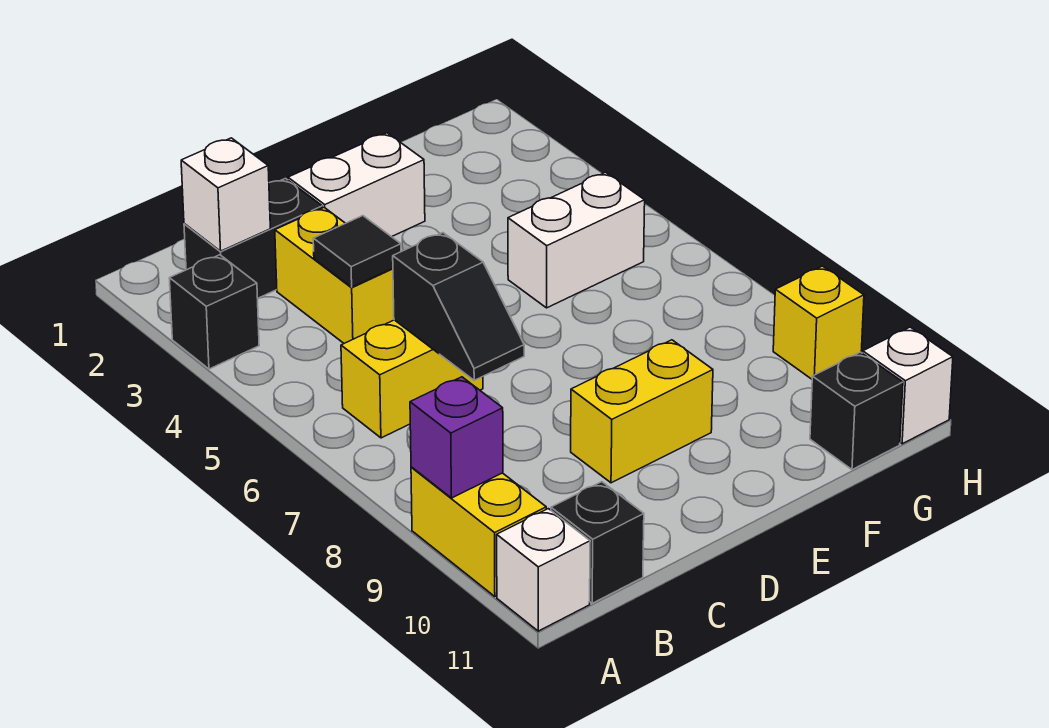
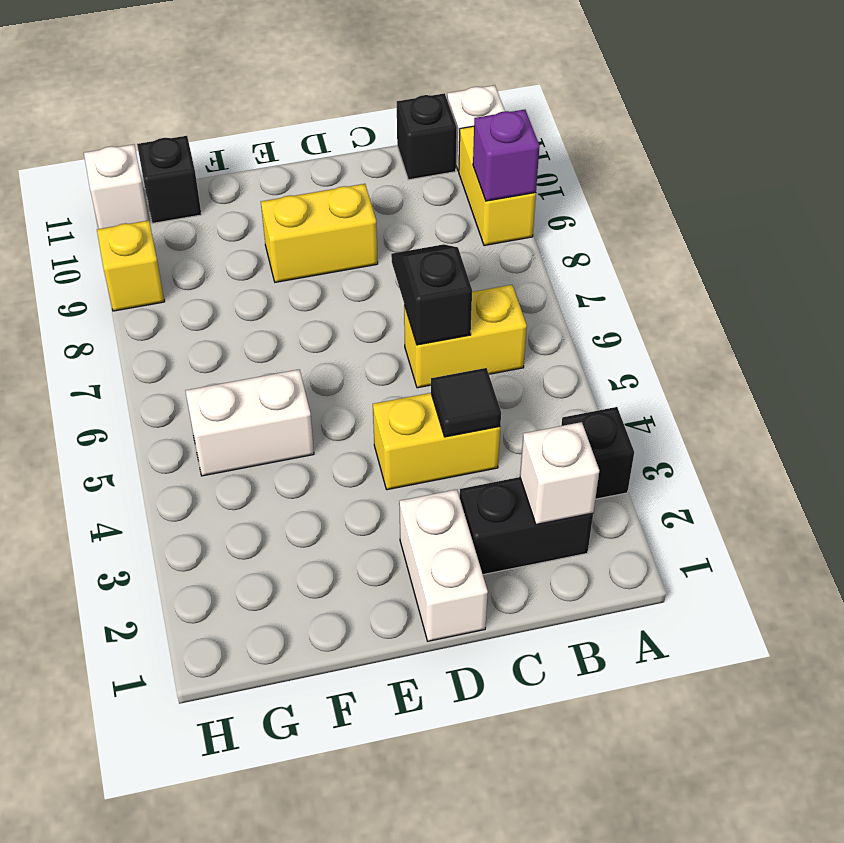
yellow brick C3:C4 level 1 -> yellow brick C4:D4 level 1
white brick D2:E2 level 1 -> white brick D1:D2 level 1

